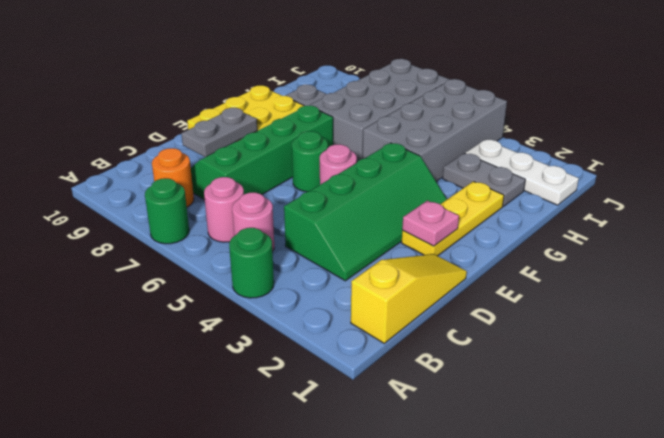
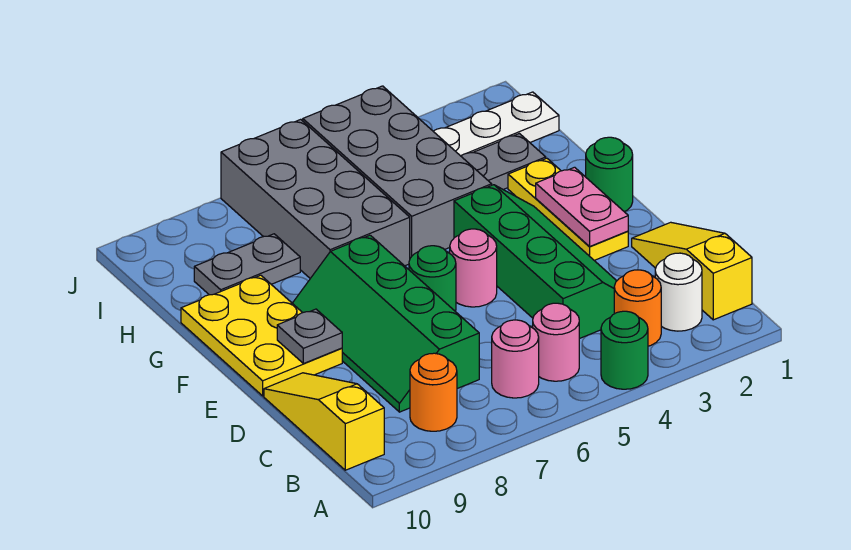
green round brick A7 level 1 -> green round brick F1 level 1
none -> white round brick B2 level 1
none -> orange round brick B3 level 1
none -> yellow slope B10:D10 level 1 top B
grey plate D9:E9 level 2 -> grey plate E9 level 2
pink plate E2 level 2 -> pink plate E2:F2 level 2

